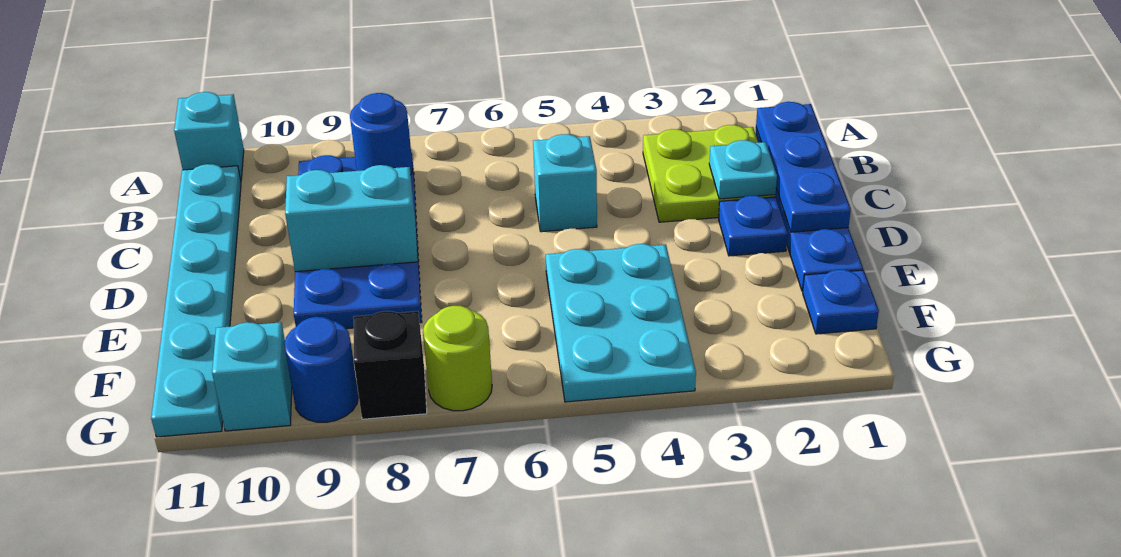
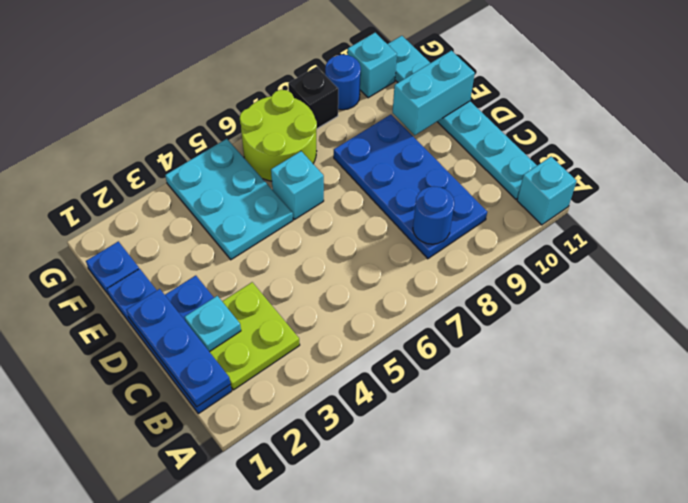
cyan brick C5 level 1 -> cyan brick E6 level 1
cyan brick D8:D9 level 2 -> cyan brick E10:E11 level 2
lime round brick G7 level 1 -> lime round brick F6:G7 level 1

